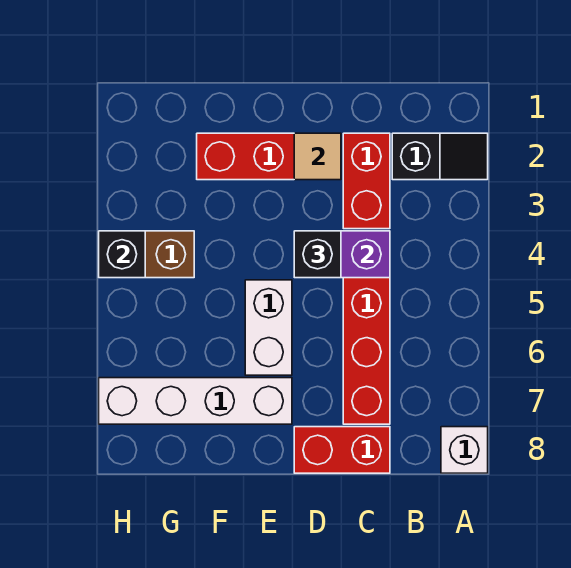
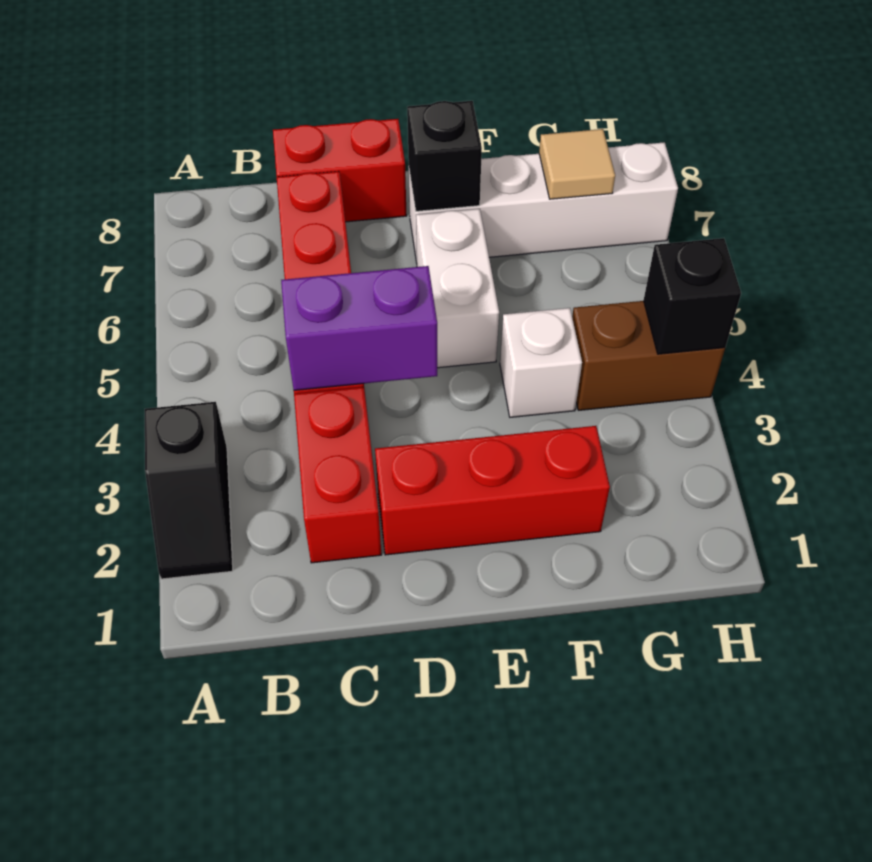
black slope A2:B2 level 1 top B -> black slope A2:A3 level 1 top 3
white brick A8 level 1 -> white brick F4 level 1
tan tile D2 level 2 -> tan tile G7 level 2
black brick D4 level 3 -> black brick E7 level 2

